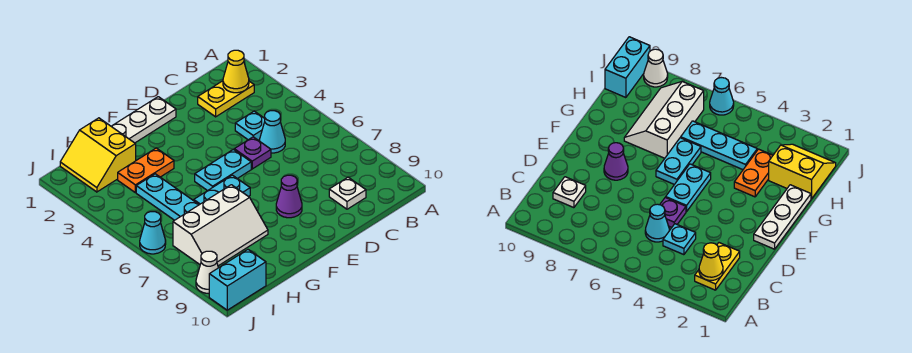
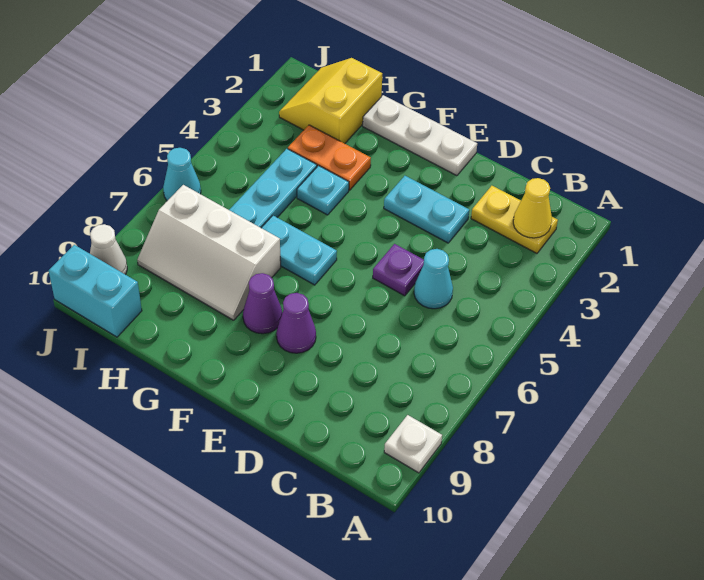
cyan plate C4 level 1 -> cyan plate G4 level 1
white plate C9 level 1 -> white plate A9 level 1
cyan plate E5:F5 level 1 -> cyan plate D3:E3 level 1
none -> purple cone F8 level 1

